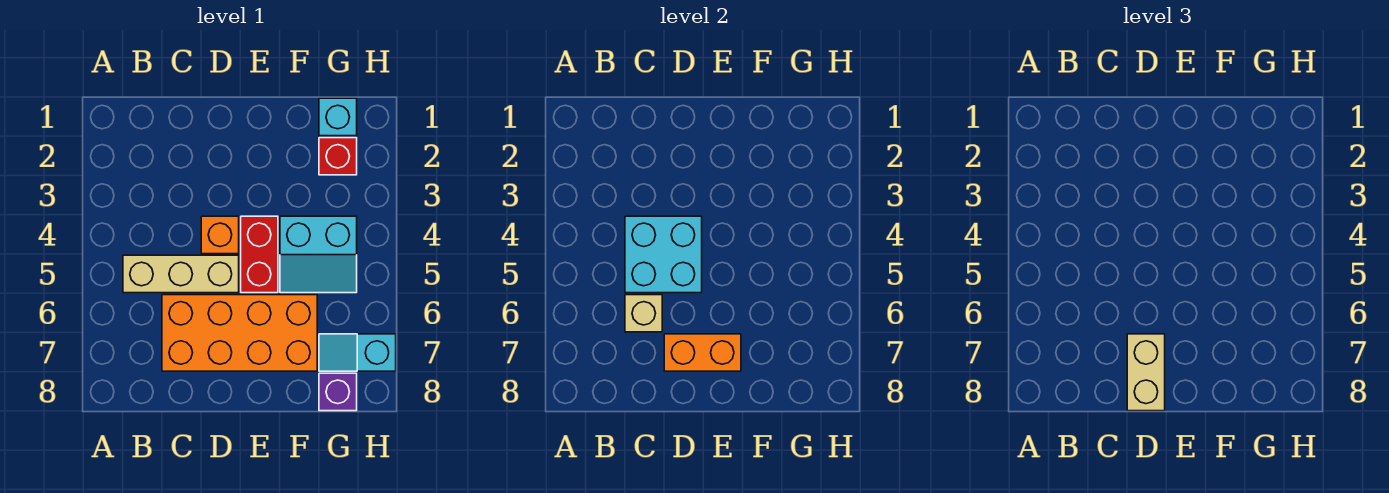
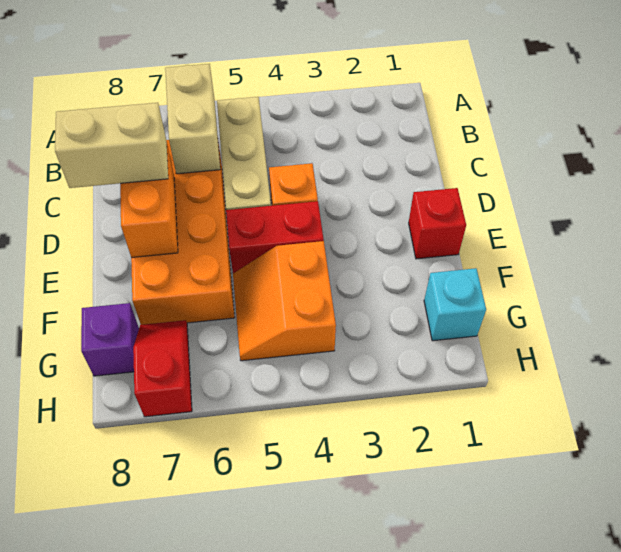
cyan brick C4:D5 level 2 -> none
tan brick C6 level 2 -> tan brick B6:C6 level 2
cyan slope F4:G5 level 1 top 4 -> orange slope F4:G5 level 1 top 4
red brick G2 level 1 -> red brick E1 level 1
cyan slope G7:H7 level 1 top H -> red slope G7:H7 level 1 top H

